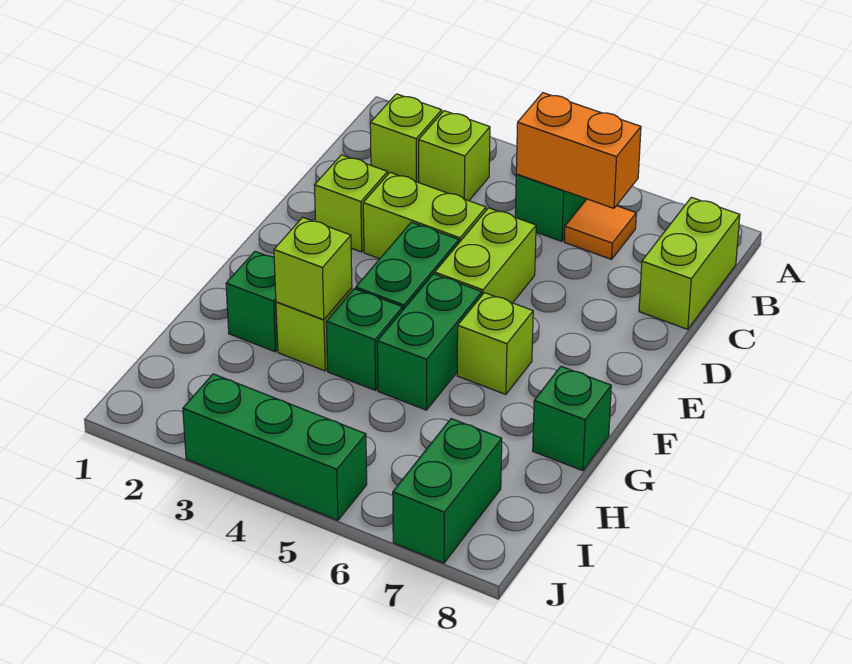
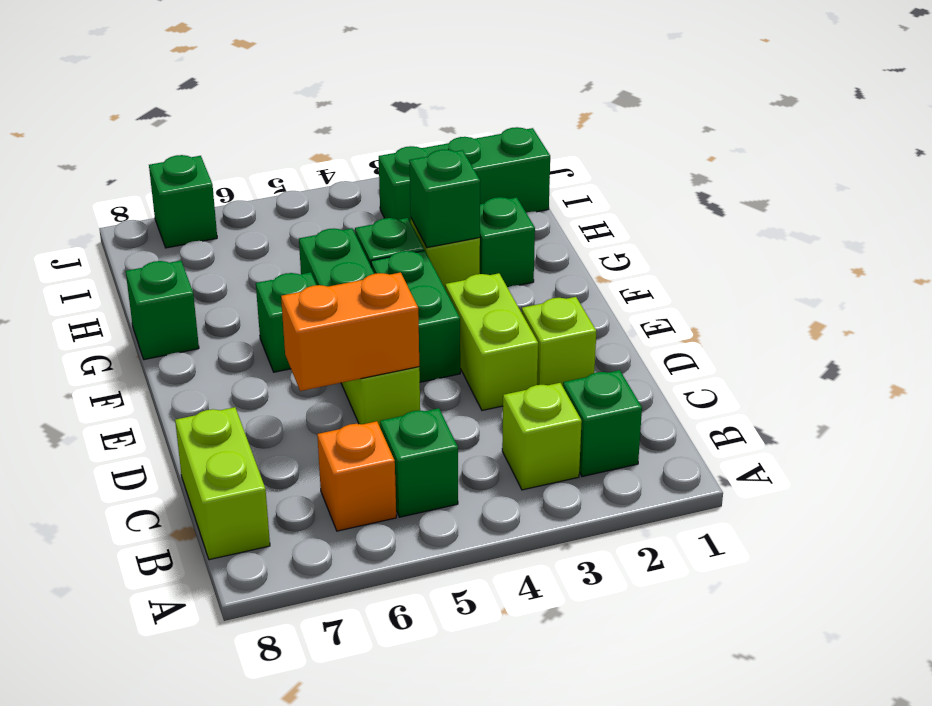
lime brick B2 level 1 -> green brick B2 level 1
orange brick B5:B6 level 2 -> orange brick D5:D6 level 2
orange tile B6 level 1 -> orange brick B6 level 1
lime brick D3:D4 level 1 -> lime brick D3:E3 level 1
lime brick F6 level 1 -> green brick F6 level 1
lime brick G3 level 2 -> green brick G3 level 2
green brick I7:J7 level 1 -> green brick J7 level 1
green brick J3:J5 level 1 -> green brick I1:I3 level 1

